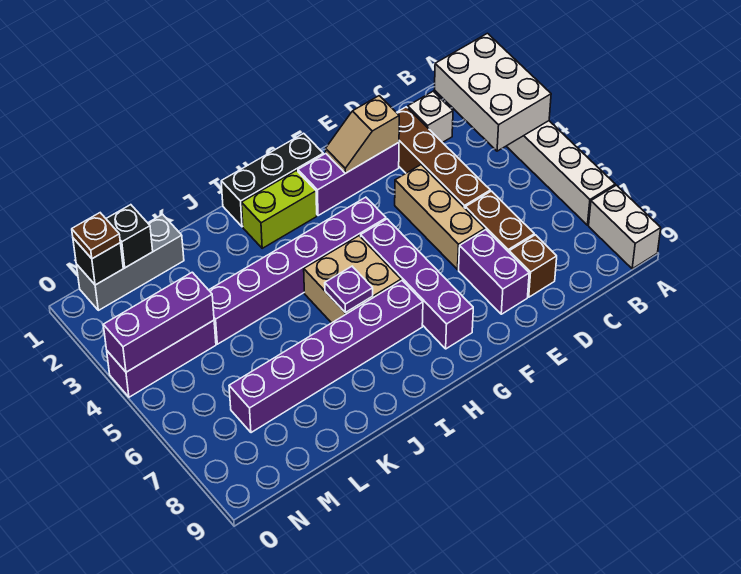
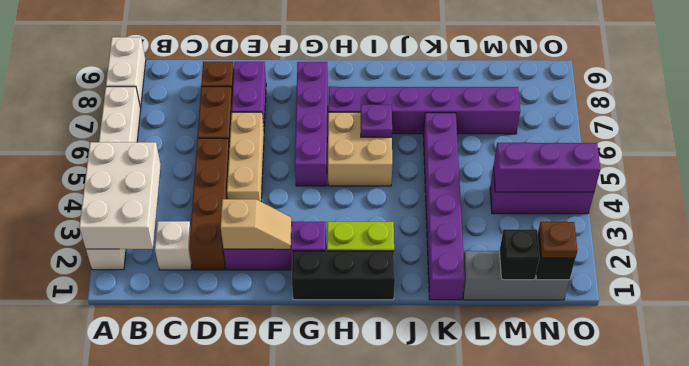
purple brick G4:L4 level 1 -> purple brick K1:K6 level 1

